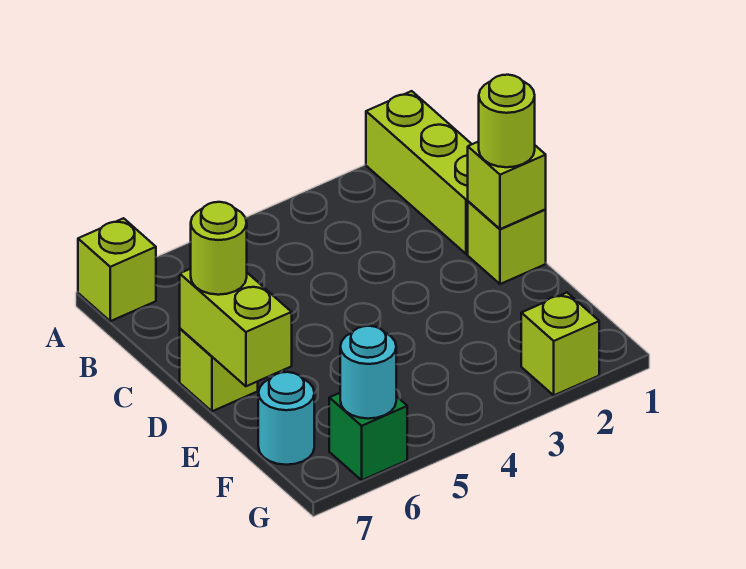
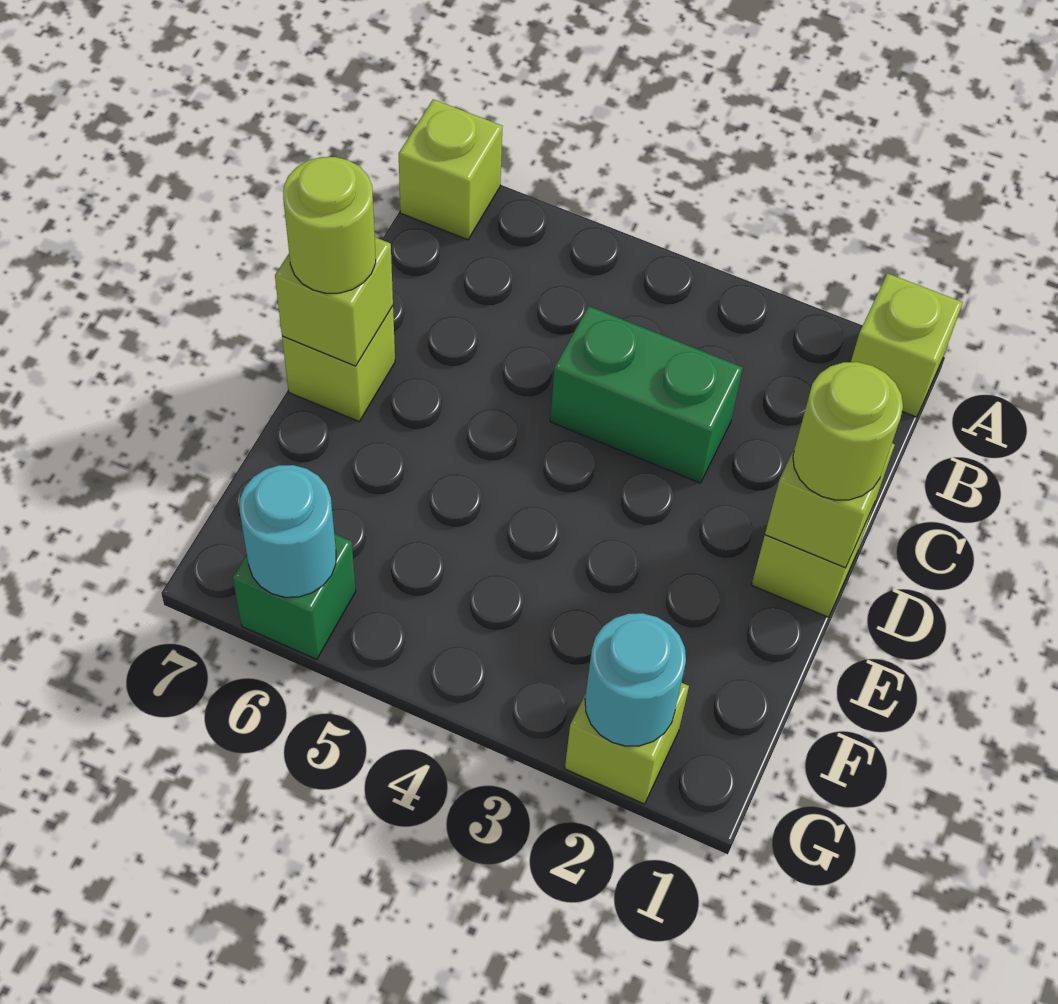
lime brick A1:C1 level 1 -> lime brick A1 level 1
none -> green brick C3:C4 level 1
lime brick D7:E7 level 2 -> lime brick D7 level 2
cyan round brick F7 level 1 -> cyan round brick G2 level 2

